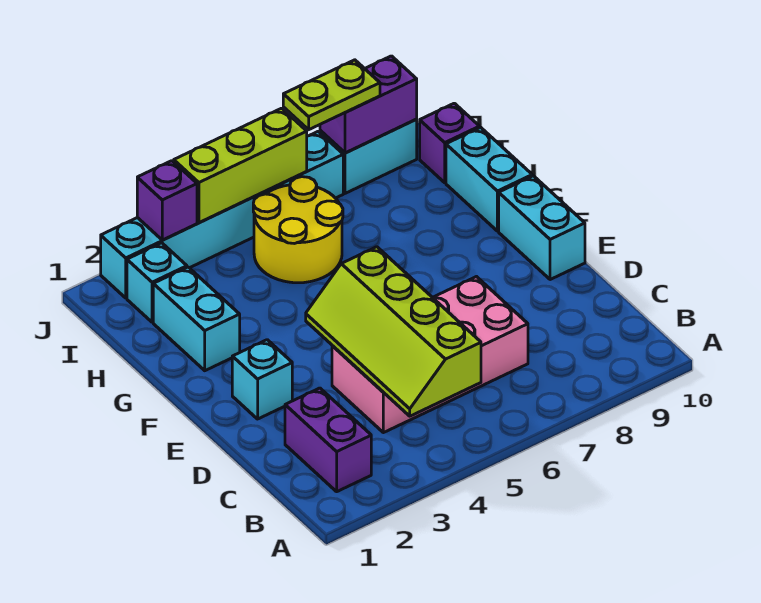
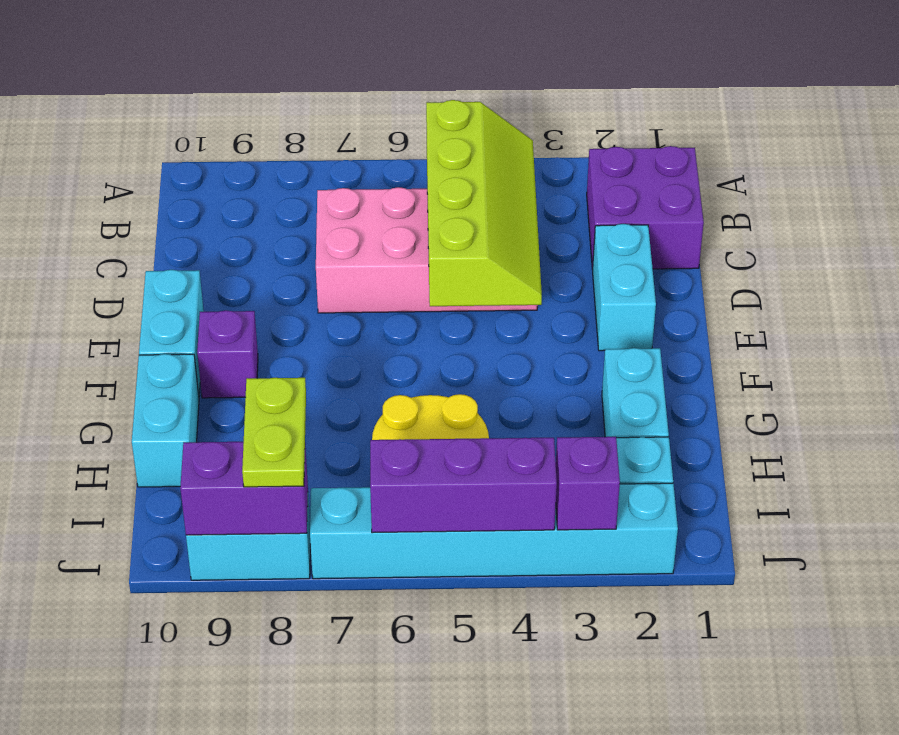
purple brick B2:C2 level 1 -> purple brick B1:C2 level 1
cyan brick E2 level 1 -> cyan brick D2:E2 level 1
purple brick I10 level 1 -> purple brick F9 level 1
lime brick J4:J6 level 2 -> purple brick J4:J6 level 2
lime plate J7:J8 level 3 -> lime plate I8:J8 level 3

